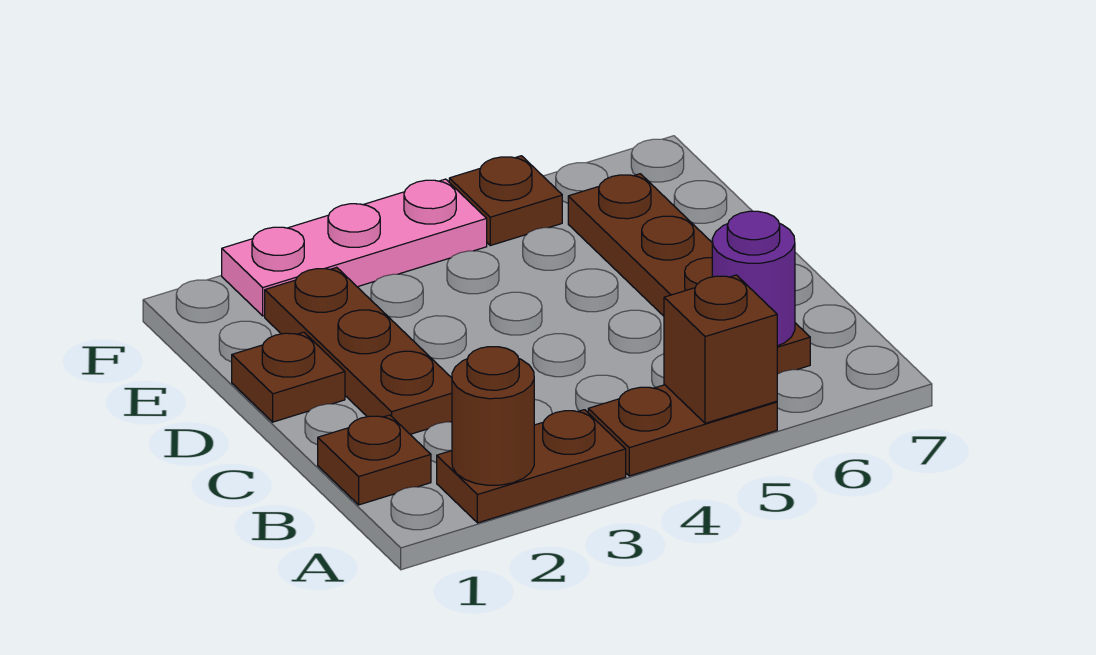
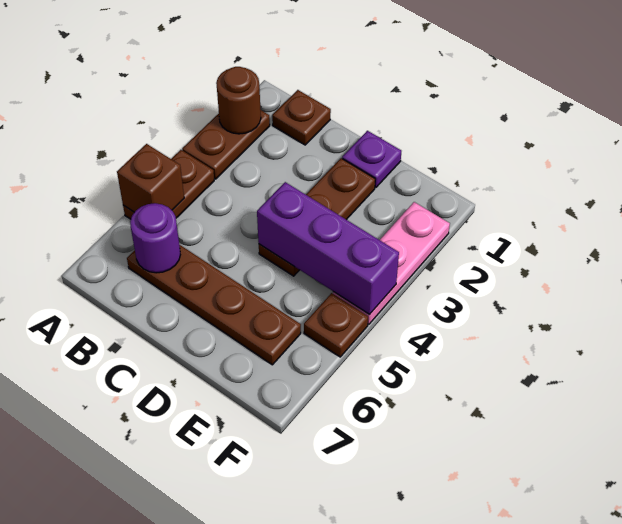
brown plate C2:E2 level 1 -> brown plate D2:D4 level 1
brown plate D1 level 1 -> purple plate D1 level 1
none -> purple brick D4:F4 level 2

